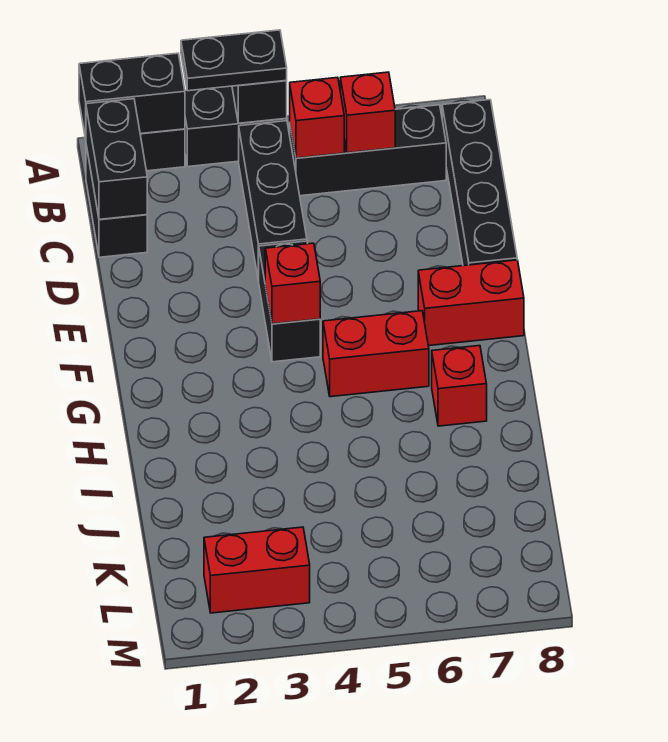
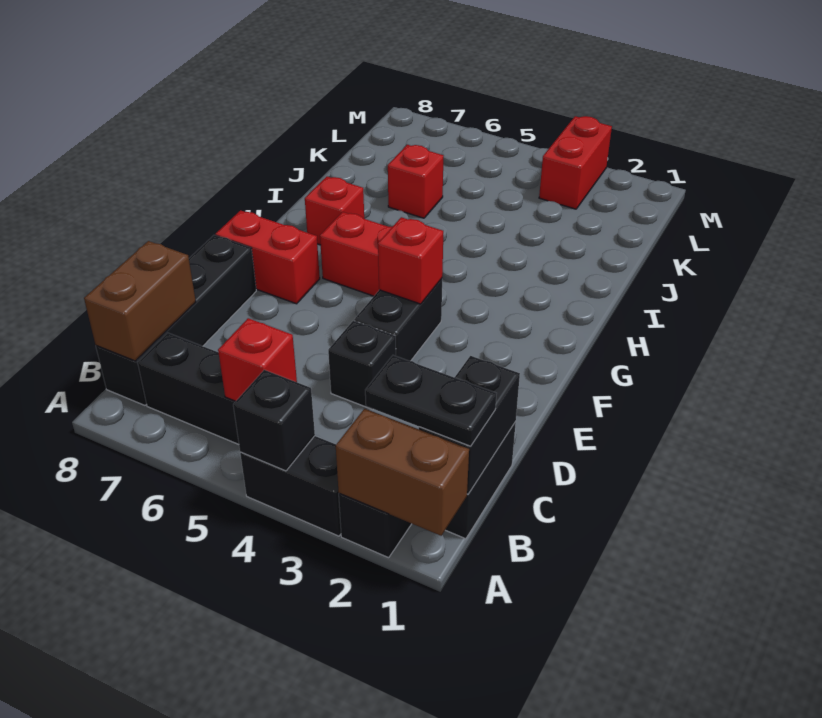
black brick A1:A2 level 2 -> brown brick A1:A2 level 2
black plate A3:A4 level 3 -> black plate B1:B2 level 3
black brick B4:D4 level 1 -> black brick D4 level 1
red brick B6 level 2 -> red brick J6 level 1
none -> brown brick B8:C8 level 2
red brick L2:L3 level 1 -> red brick L3:M3 level 1

